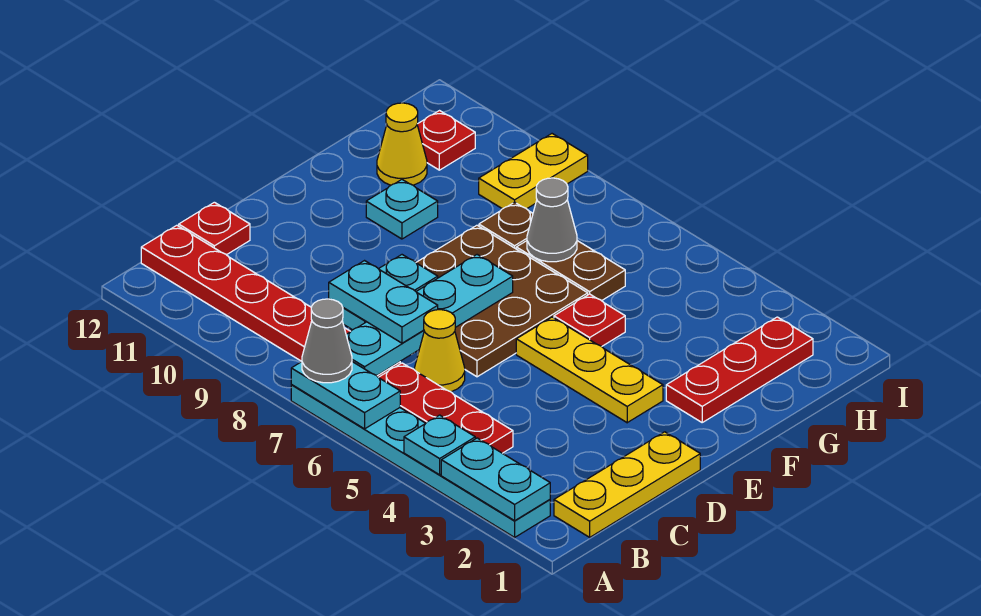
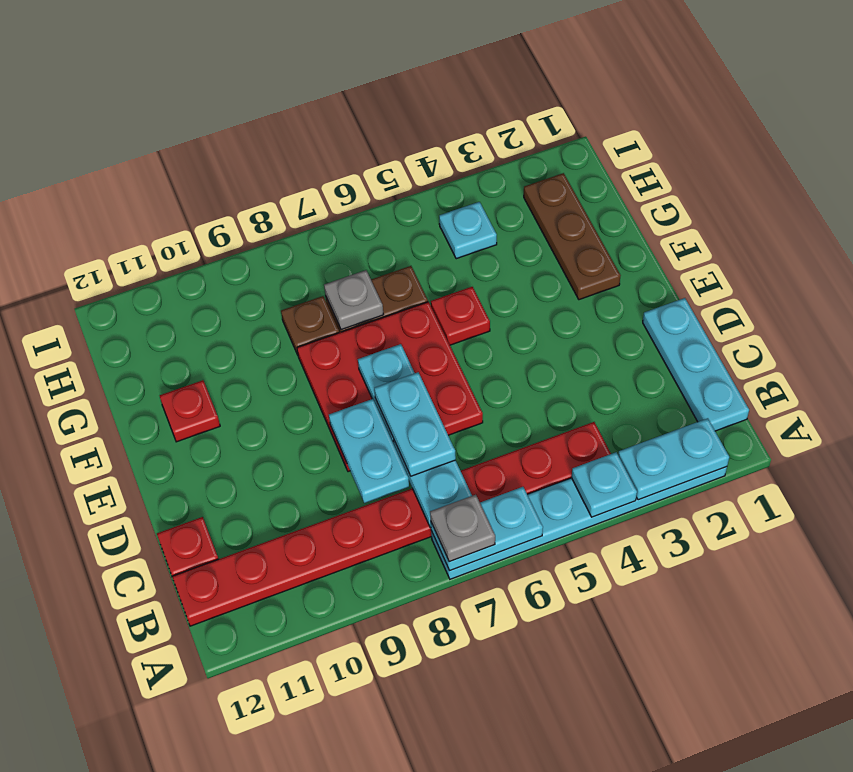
grey cone A7 level 3 -> grey plate A7 level 3
yellow plate B1:D1 level 1 -> cyan plate B1:D1 level 1
yellow cone C6 level 1 -> none
cyan plate C7:C8 level 3 -> cyan plate C7:D7 level 3
brown plate D6:F8 level 1 -> red plate D6:F8 level 1
yellow plate E3:E5 level 1 -> none
red plate F2:H2 level 1 -> brown plate F2:H2 level 1
cyan plate F10 level 1 -> cyan plate H4 level 1
grey cone G7 level 2 -> grey plate G7 level 2
yellow cone G11 level 1 -> none
yellow plate H9:I9 level 1 -> none
red plate H11 level 1 -> red plate F11 level 1

